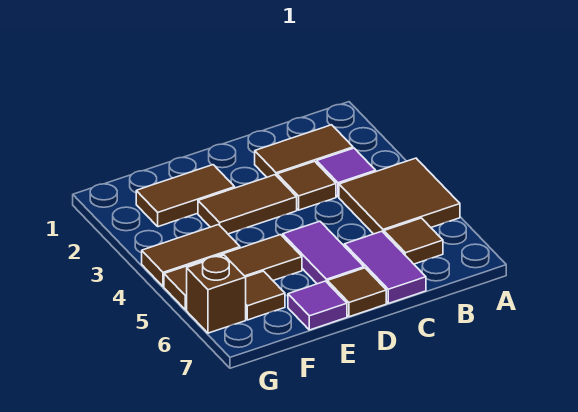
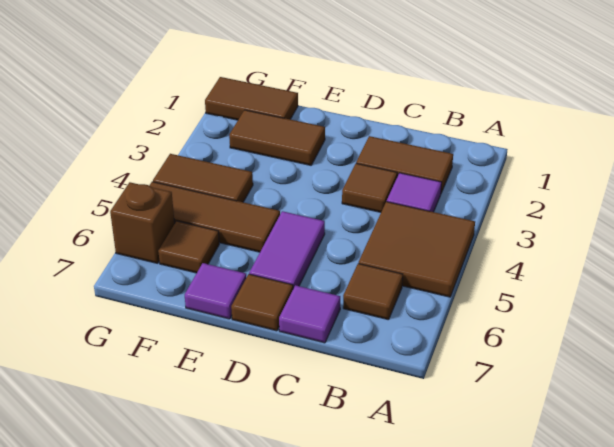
purple tile C6:C7 level 1 -> purple tile C7 level 1
brown tile D3:E3 level 1 -> brown tile F1:G1 level 1

